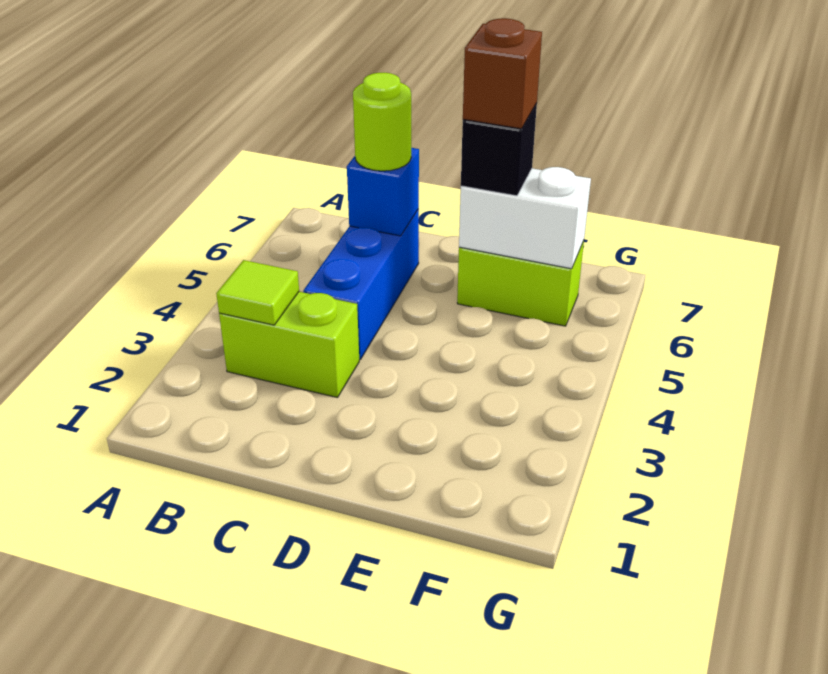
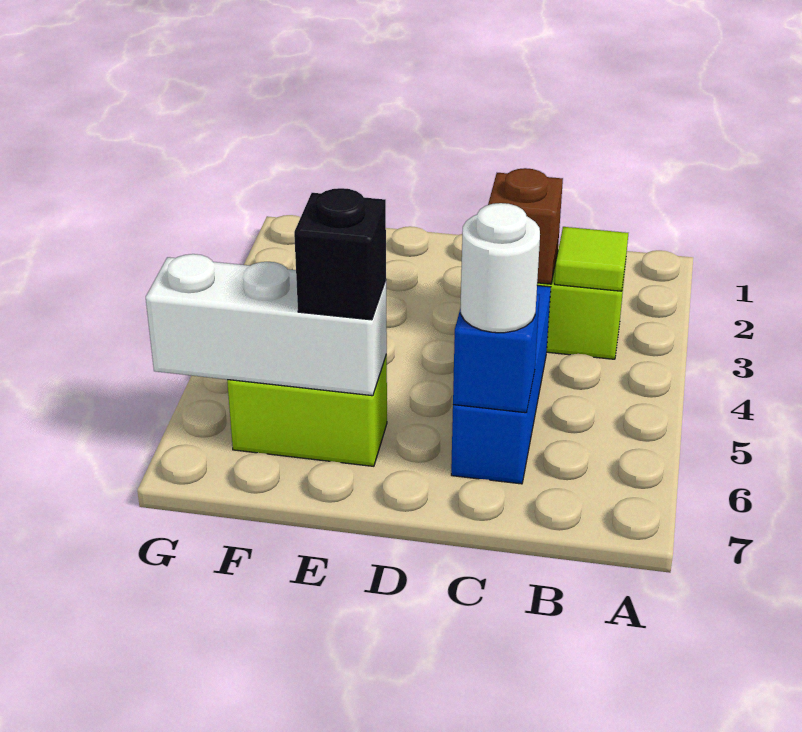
lime round brick C6 level 3 -> white round brick C6 level 3
white brick E6:F6 level 2 -> white brick E6:G6 level 2
brown brick E6 level 4 -> brown brick C3 level 2

